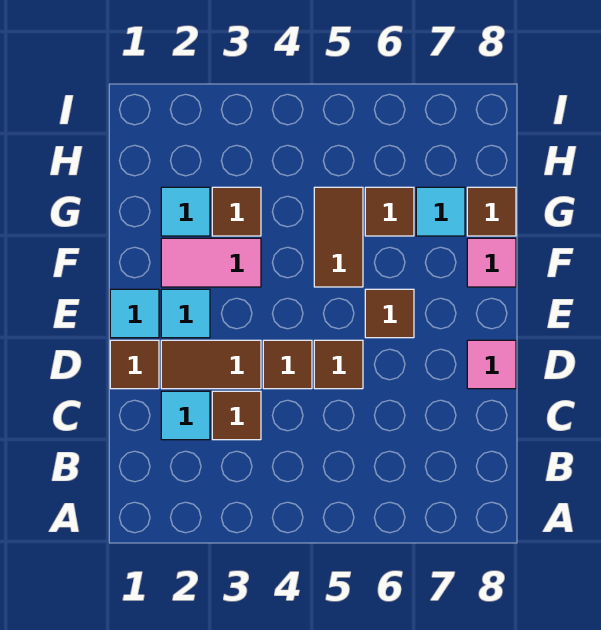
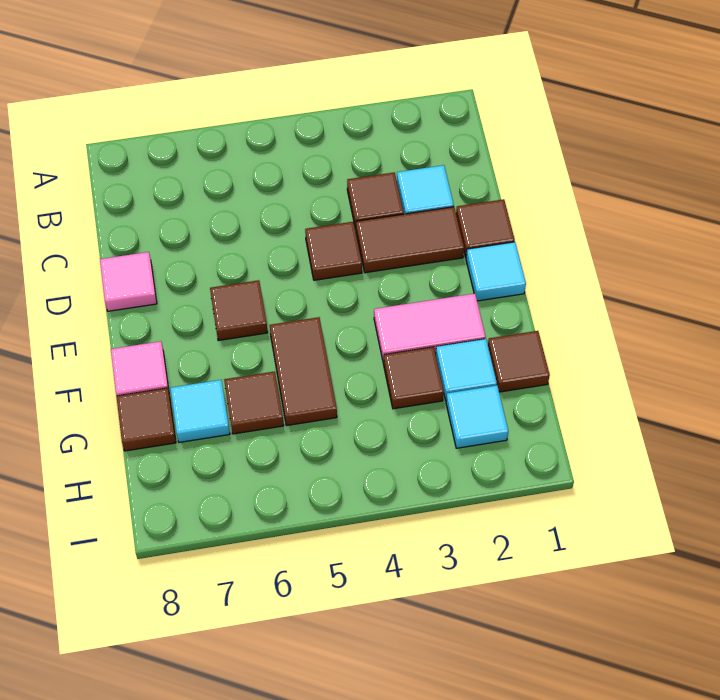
brown tile D5 level 1 -> brown tile G1 level 1
cyan tile E2 level 1 -> cyan tile H2 level 1

